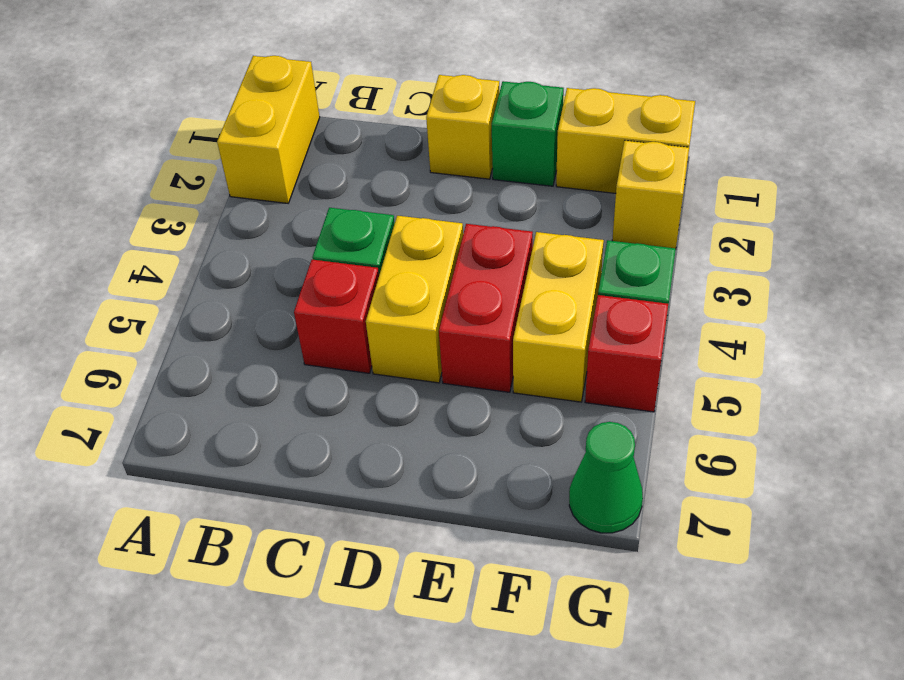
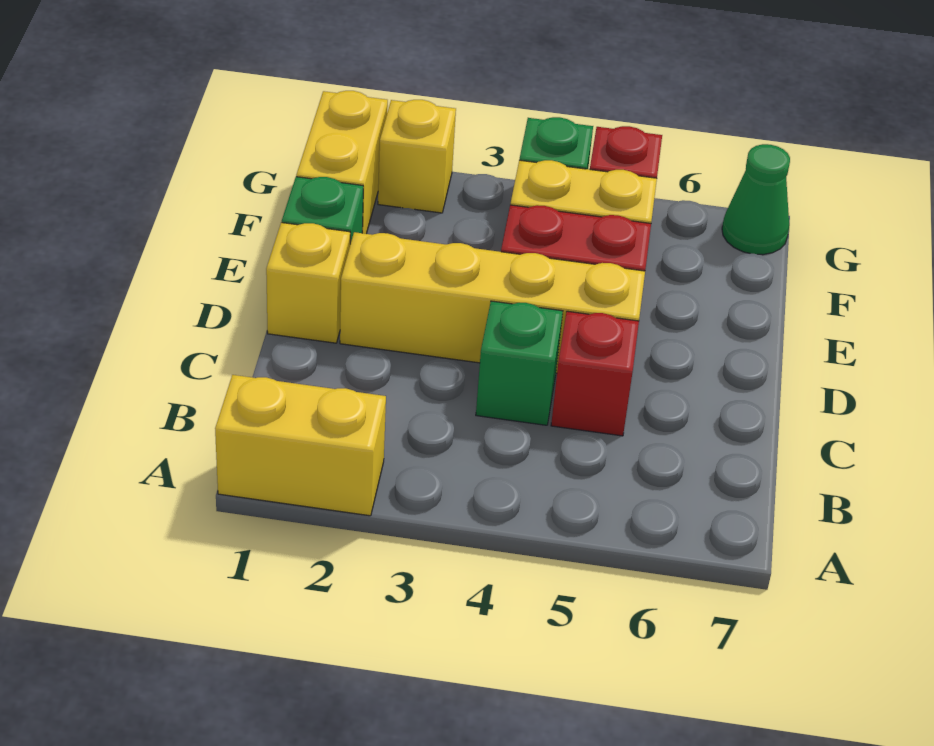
yellow brick D4:D5 level 1 -> yellow brick D2:D5 level 1

